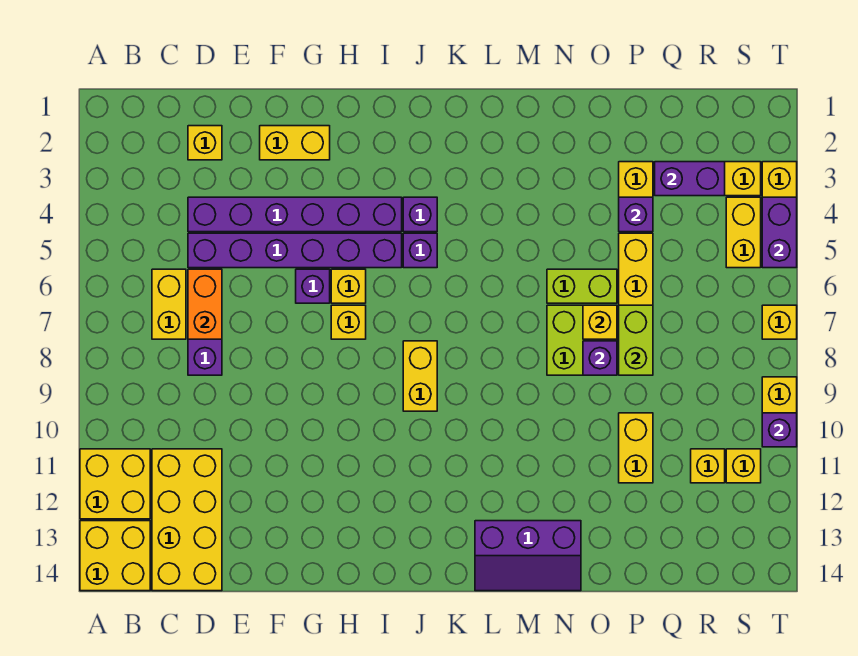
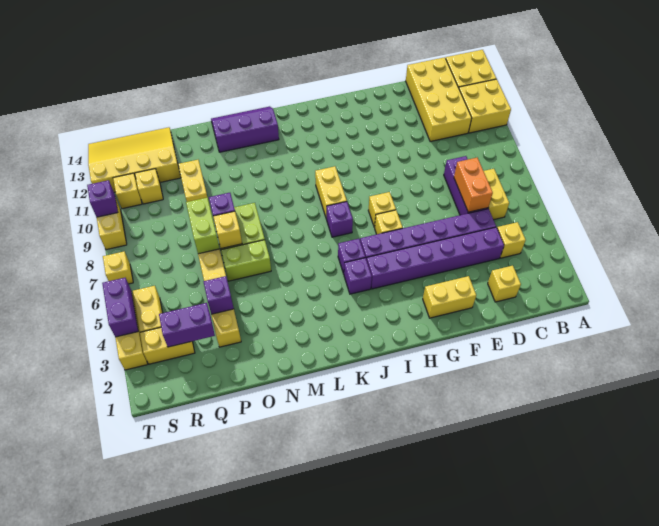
none -> yellow brick C4 level 1
purple brick G6 level 1 -> purple brick J7 level 1
none -> yellow slope Q12:T14 level 1 top 12

